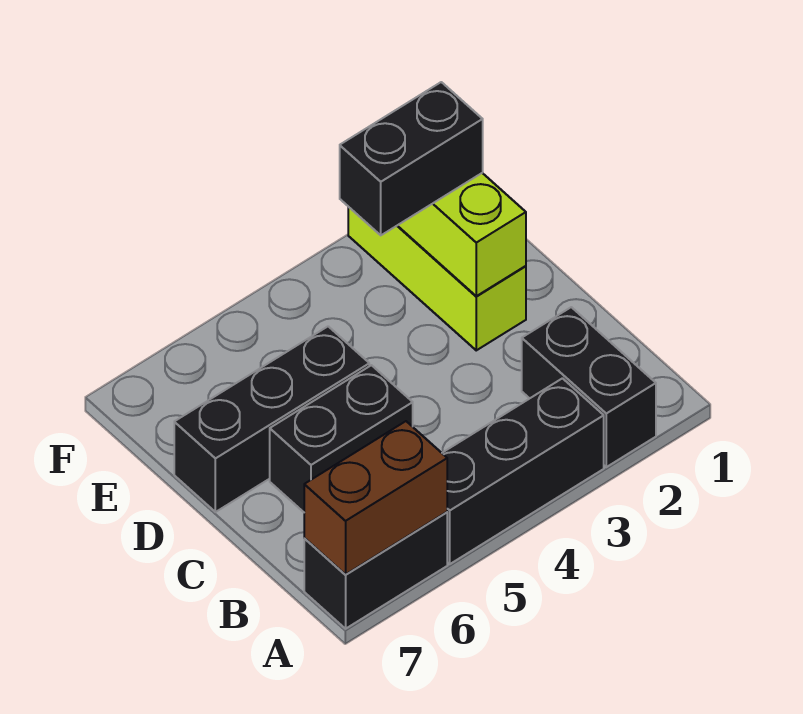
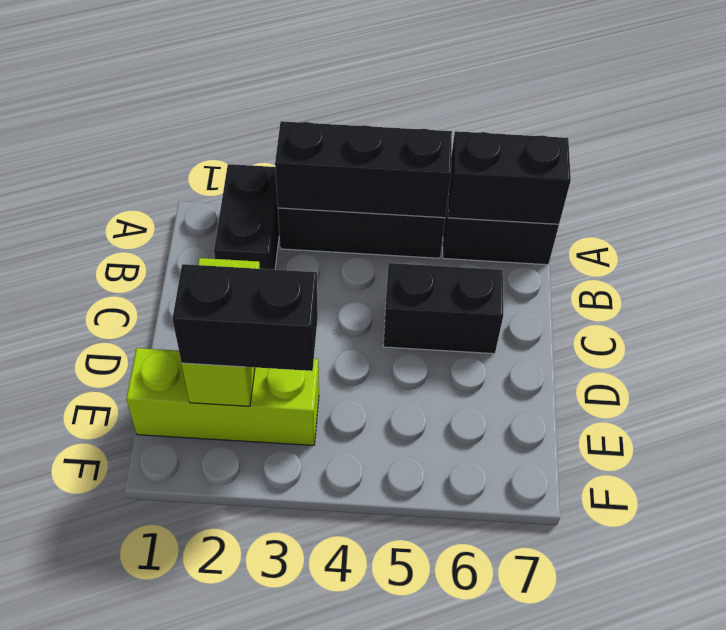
brown brick A6:A7 level 2 -> black brick A6:A7 level 2
lime brick D2:F2 level 1 -> lime brick E1:E3 level 1
black brick D5:D7 level 1 -> black brick A3:A5 level 2

